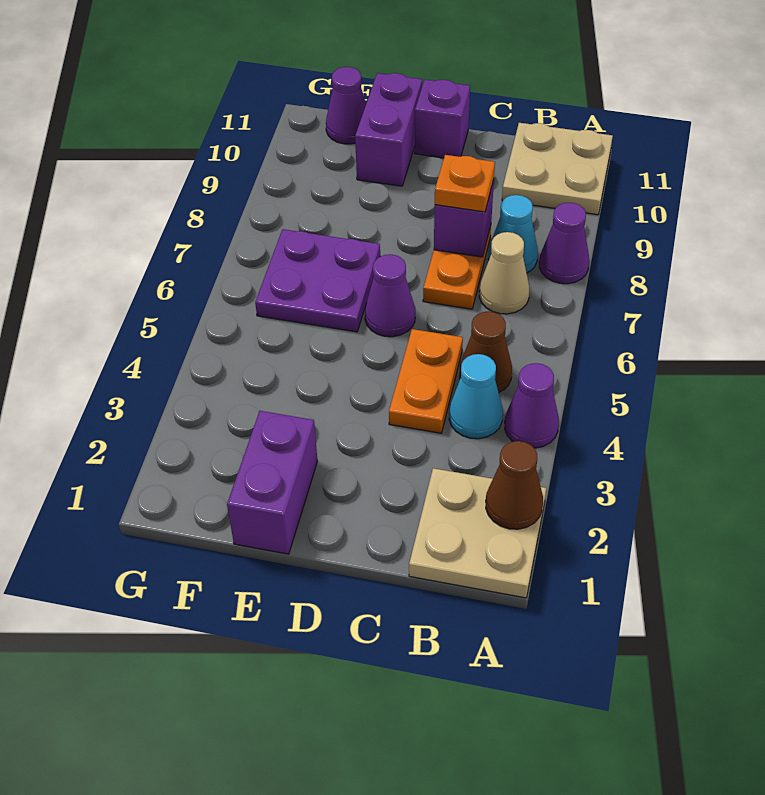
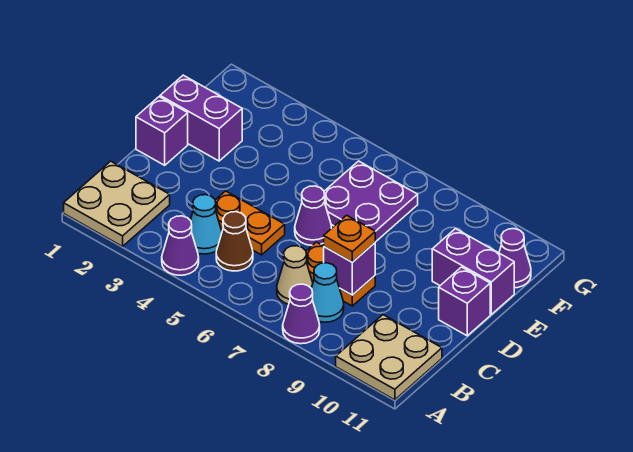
brown cone A2 level 2 -> none
none -> purple brick D1 level 1

